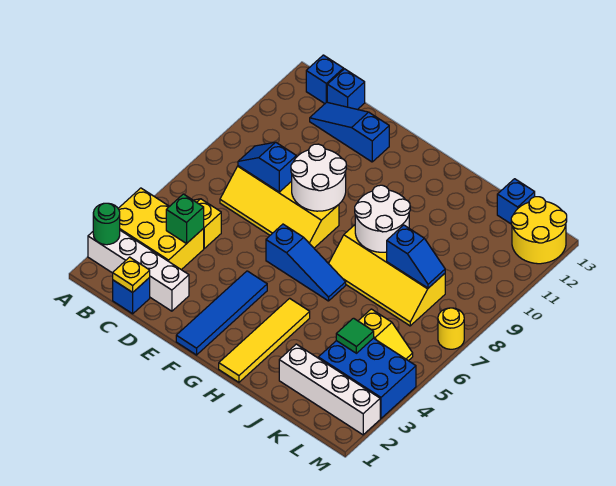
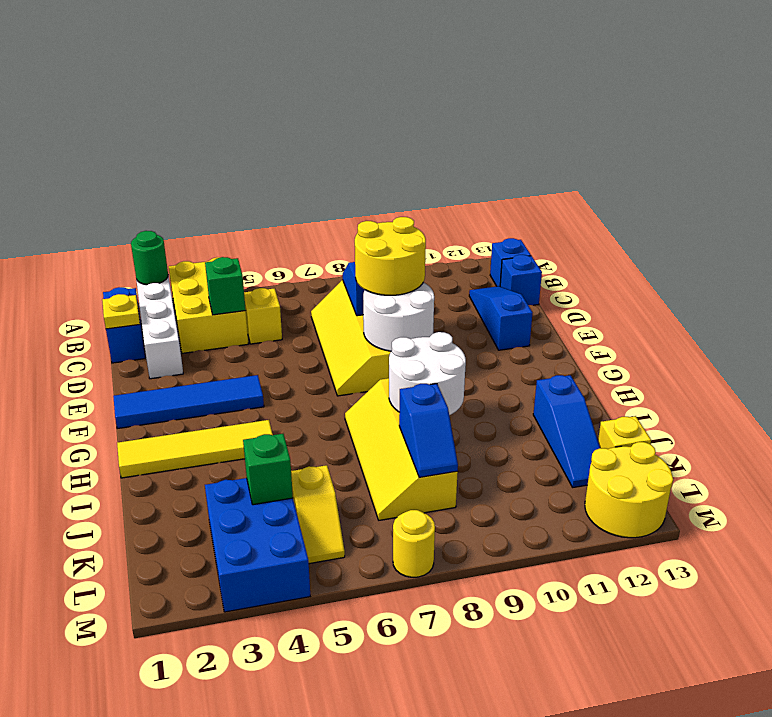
blue brick C1 level 1 -> blue brick B1:C1 level 1
none -> yellow round brick D8:E9 level 3
blue slope F6:H6 level 1 top F -> blue slope I12:K12 level 1 top I
white brick J2:M2 level 1 -> none
green tile K4 level 2 -> green brick K4 level 2
blue brick K13 level 1 -> yellow brick K13 level 1

